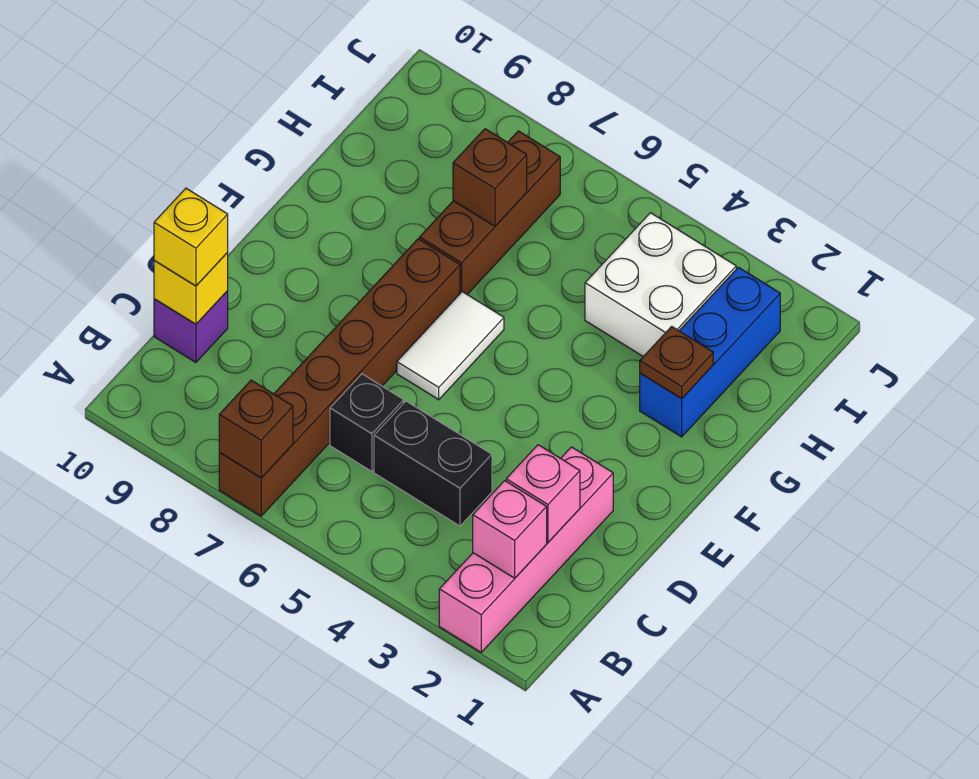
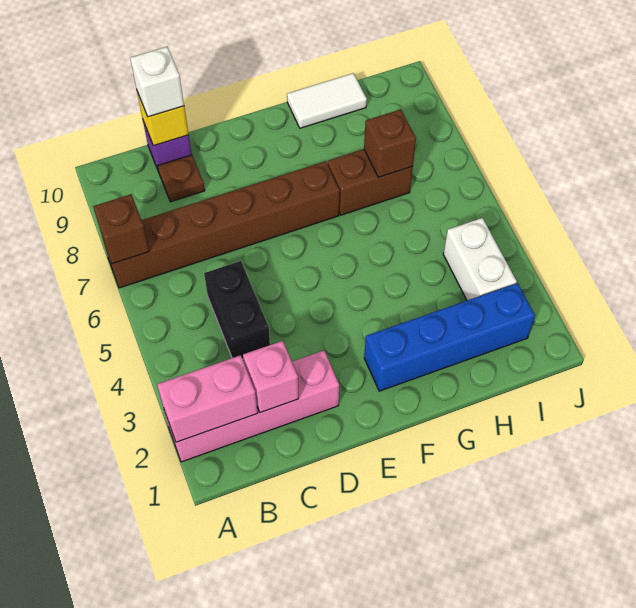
pink brick B2 level 2 -> pink brick A2:B2 level 2
black brick C6 level 1 -> none
yellow brick C10 level 3 -> white brick C10 level 3
white tile E6:F6 level 1 -> white tile G10:H10 level 1
blue brick G2:I2 level 1 -> blue brick F2:I2 level 1
brown plate G2 level 2 -> brown plate C9 level 1
brown brick G7:I7 level 1 -> brown brick G7:H7 level 1
white brick H3:I4 level 1 -> white brick I3:I4 level 1

